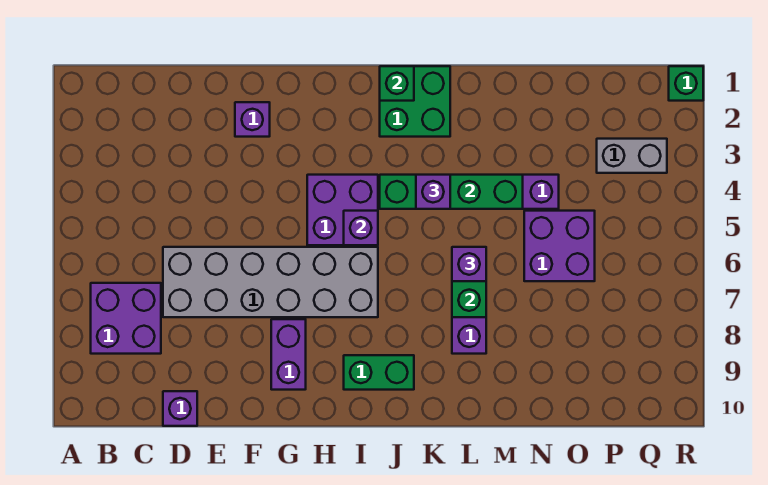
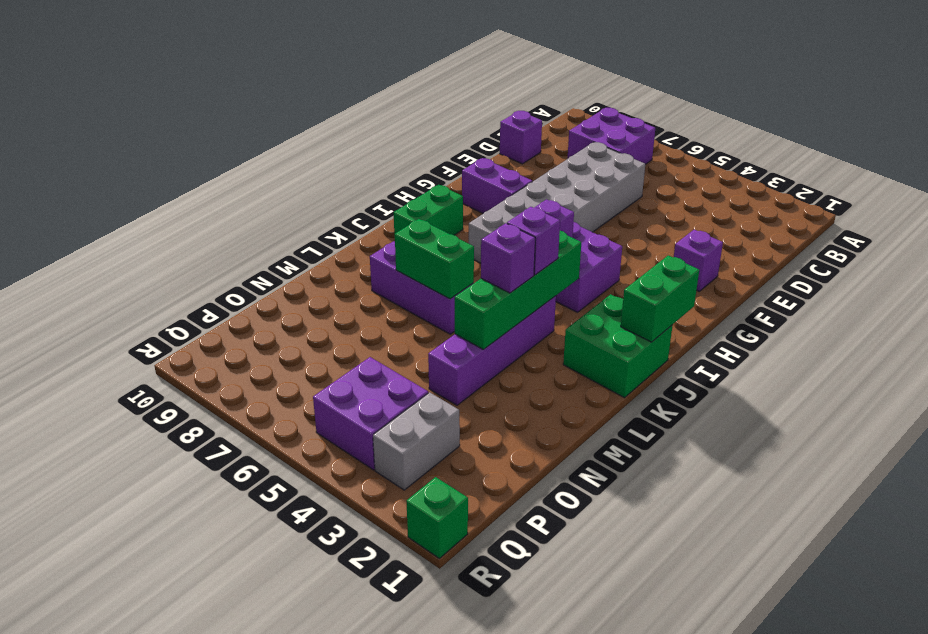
green brick J1 level 2 -> green brick I1:J1 level 2
purple brick L6 level 3 -> purple brick L4 level 3
purple brick N5:O6 level 1 -> purple brick P4:Q5 level 1

